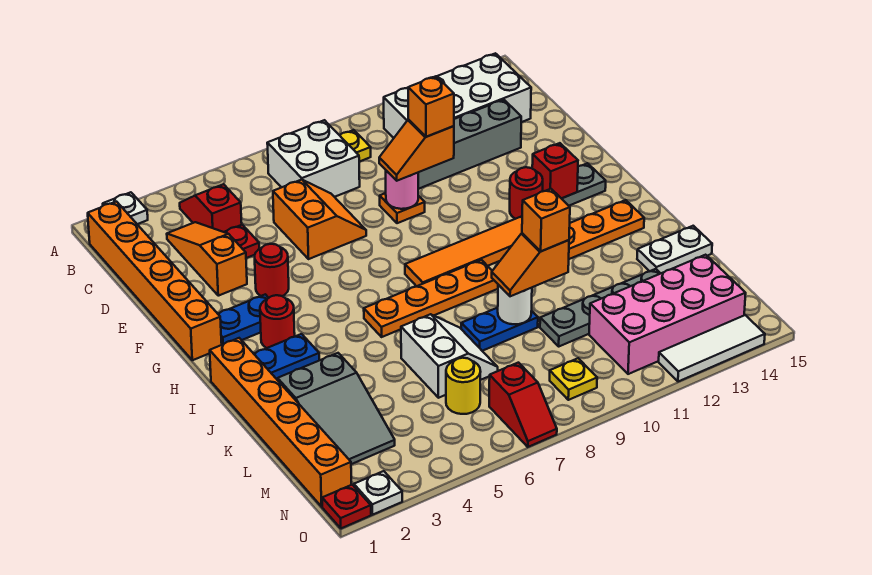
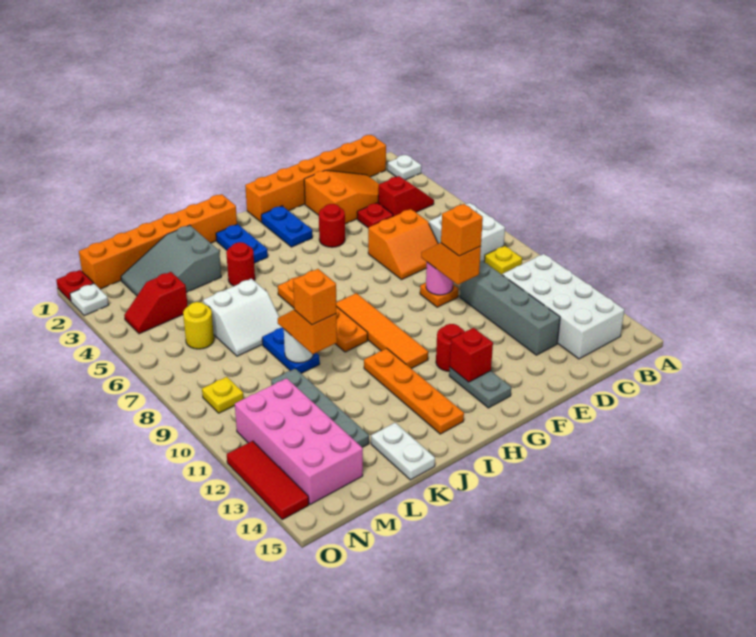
orange slope C3:E3 level 1 top E -> orange slope C2:E3 level 1 top E
red round brick H3 level 1 -> red round brick J4 level 1
red slope N7:O7 level 1 top N -> red slope M4:N4 level 1 top M
white tile O12:O14 level 1 -> red tile O12:O14 level 1

